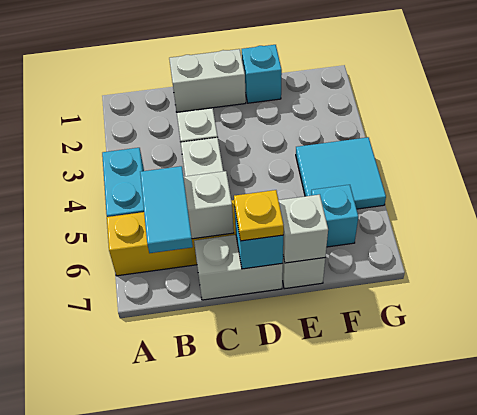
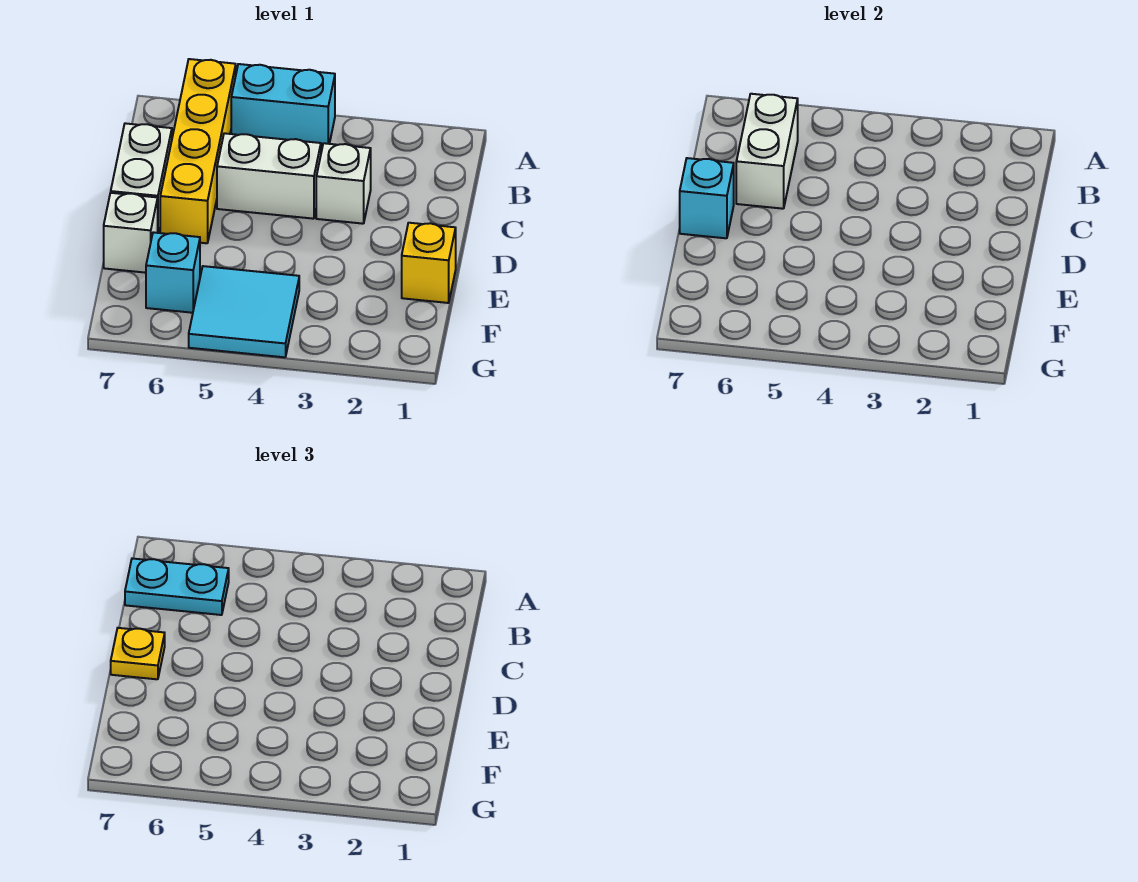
cyan tile B6:B7 level 3 -> cyan plate B6:B7 level 3
white brick C1:D1 level 1 -> none
cyan brick E1 level 1 -> yellow brick E1 level 1
white brick E7 level 2 -> none

